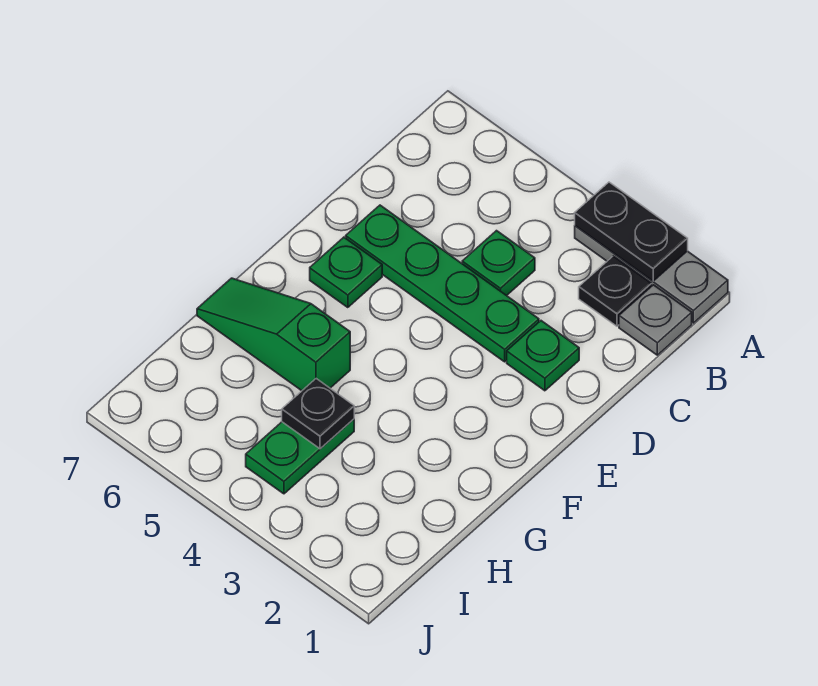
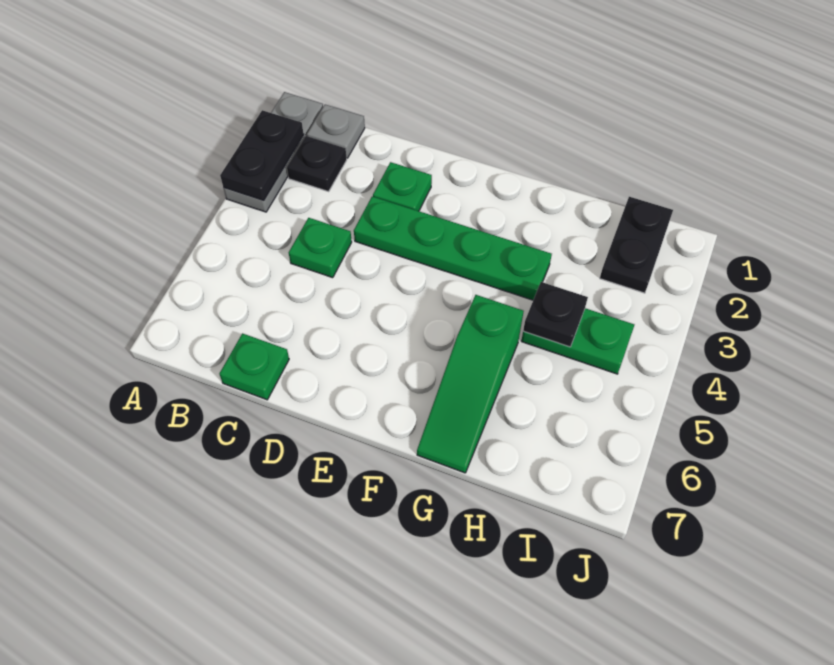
green plate D3:D6 level 1 -> green plate D3:G3 level 1
green plate E6 level 1 -> green plate C7 level 1
none -> black plate I1:I2 level 1

